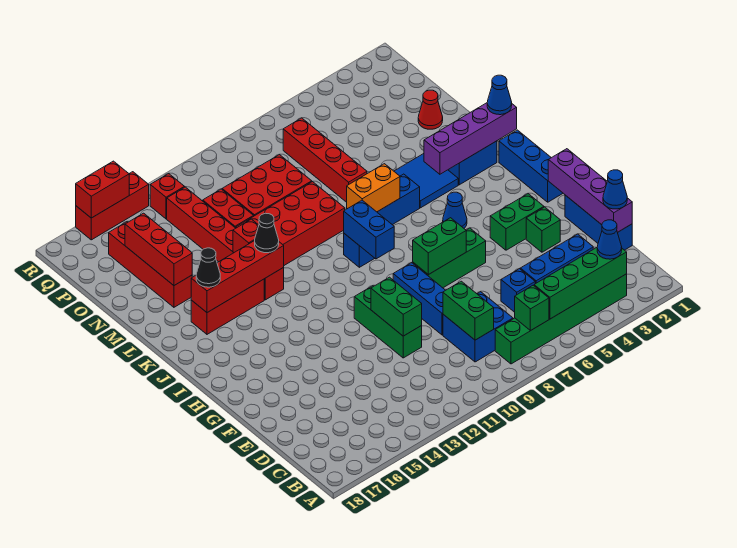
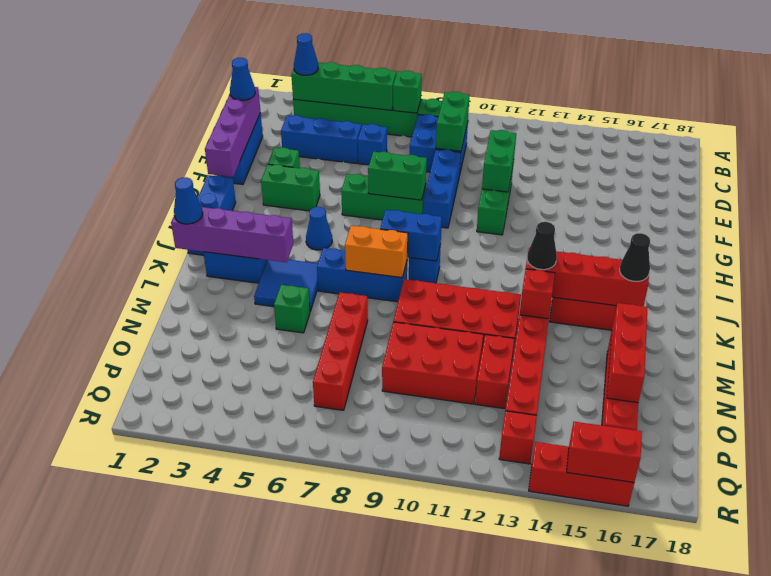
blue brick I9:J9 level 2 -> blue brick J8:J9 level 2
none -> green brick M5 level 1
red cone N2 level 1 -> none

